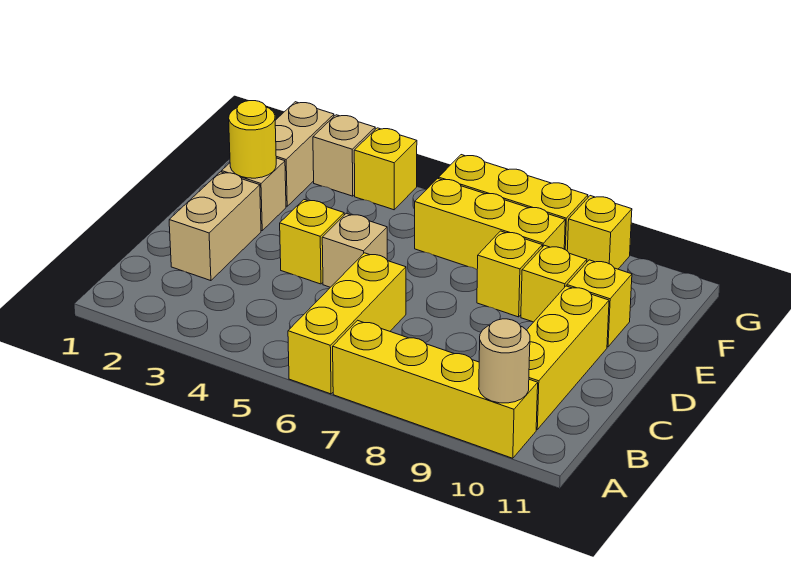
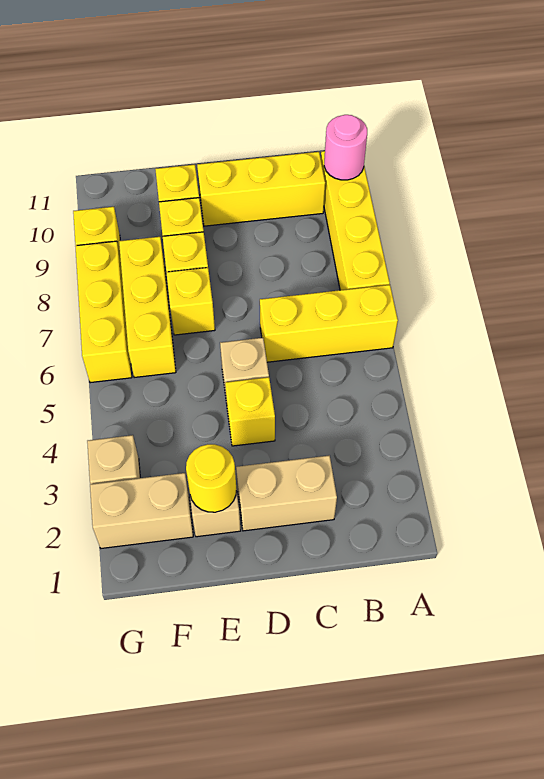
tan round brick A10 level 2 -> pink round brick A10 level 2
yellow brick G4 level 1 -> yellow brick E7 level 1

